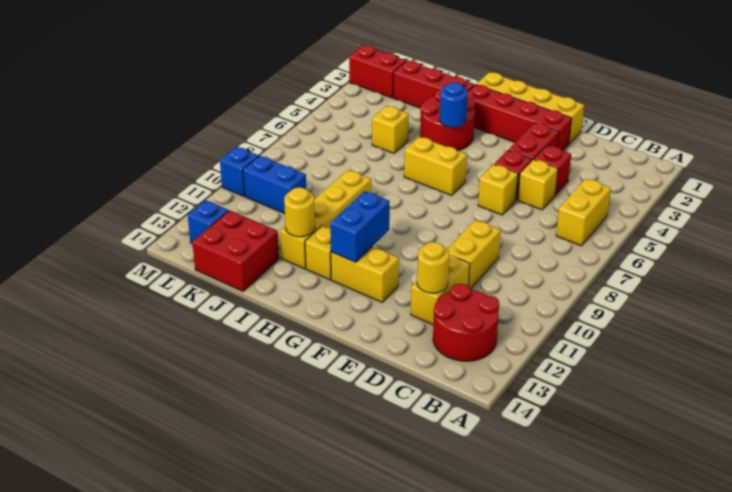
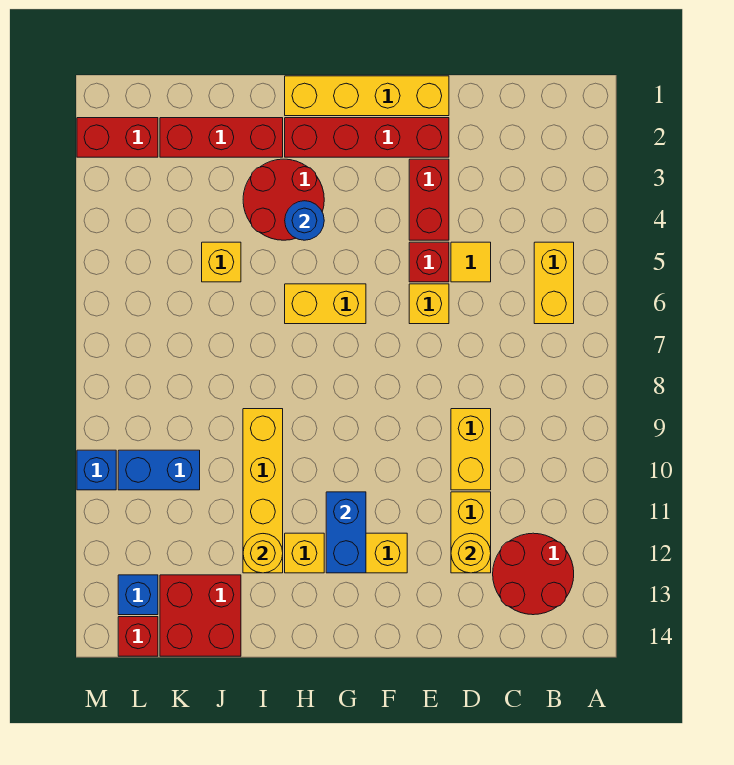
red brick D4 level 1 -> red brick L14 level 1
yellow brick D5 level 1 -> yellow tile D5 level 1

